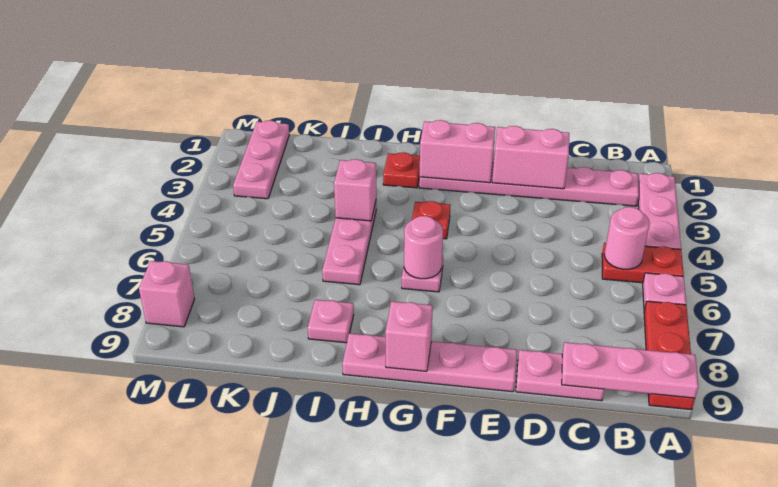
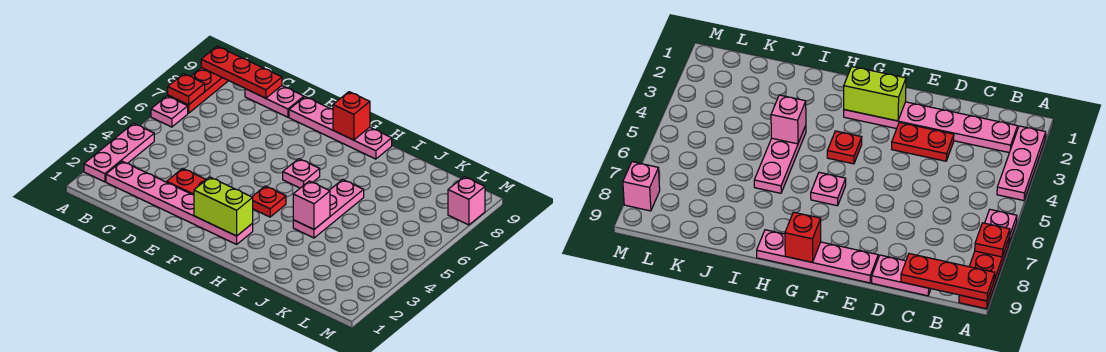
red plate A5:B5 level 1 -> red plate D3:E3 level 1
pink plate A9:C9 level 2 -> red plate A9:C9 level 2
pink round brick B5 level 2 -> none
pink brick D2:E2 level 2 -> none
pink brick F2:G2 level 2 -> lime brick F2:G2 level 2
pink round brick G6 level 2 -> none
pink brick G9 level 2 -> red brick G9 level 2
red plate H2 level 1 -> red plate A7 level 2
pink plate I8 level 1 -> none
pink plate L1:L3 level 1 -> none

